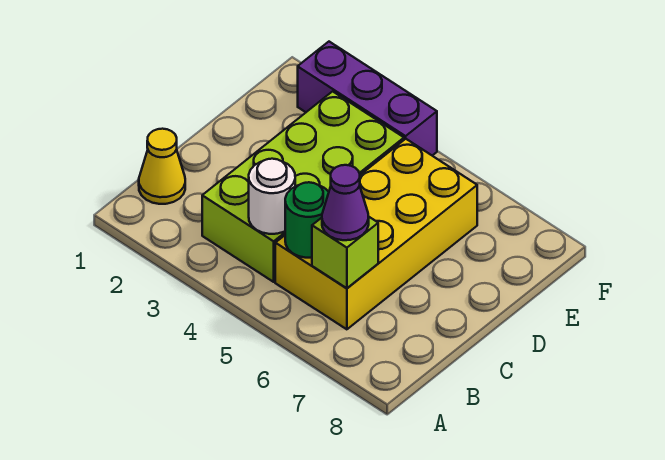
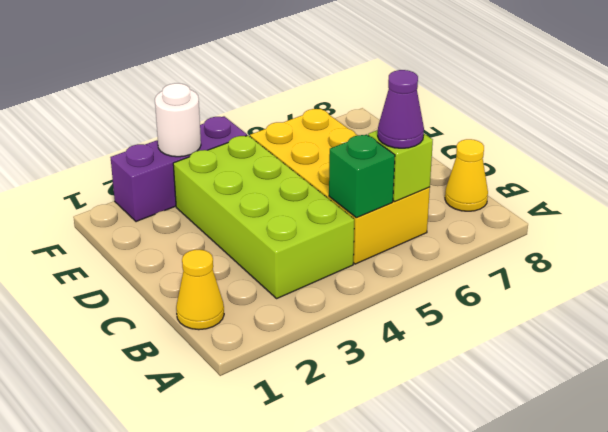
white round brick B4 level 2 -> white round brick F3 level 2
green round brick B5 level 2 -> green brick B5 level 2
none -> yellow cone B8 level 1

